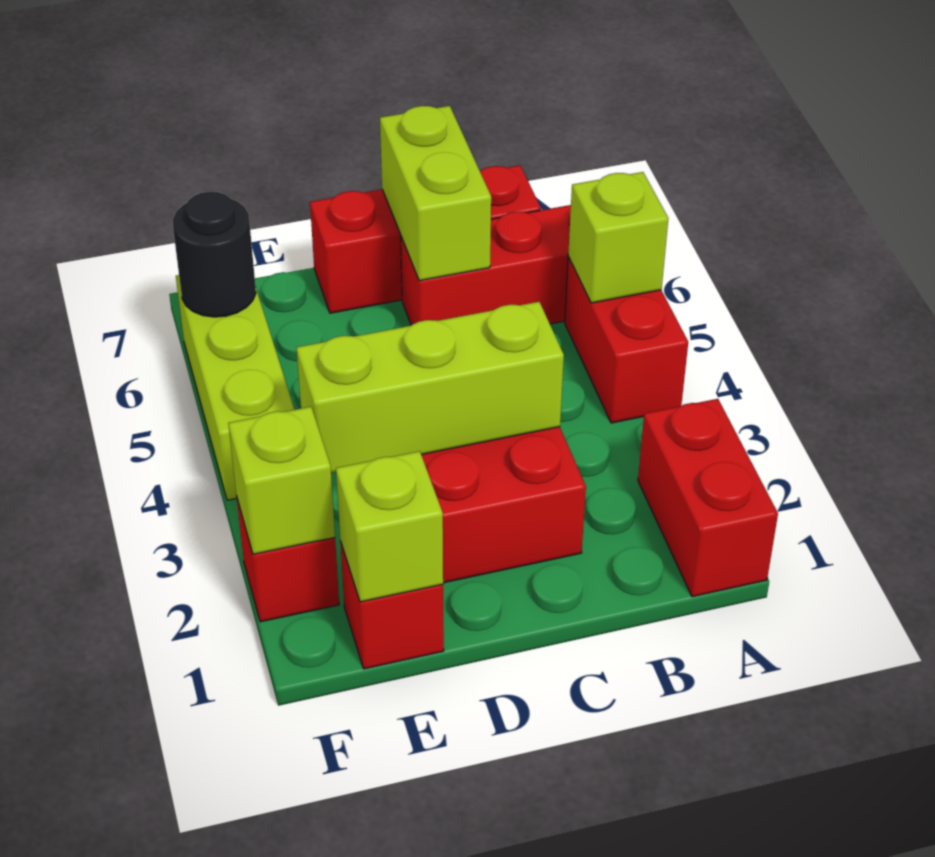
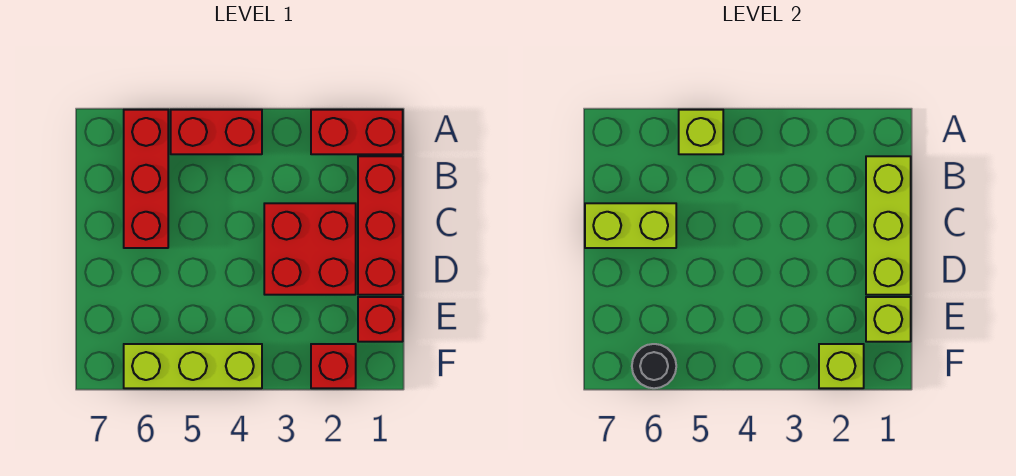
red brick B7:D7 level 1 -> red brick B1:D1 level 1
lime brick C3:E3 level 2 -> lime brick B1:D1 level 2

